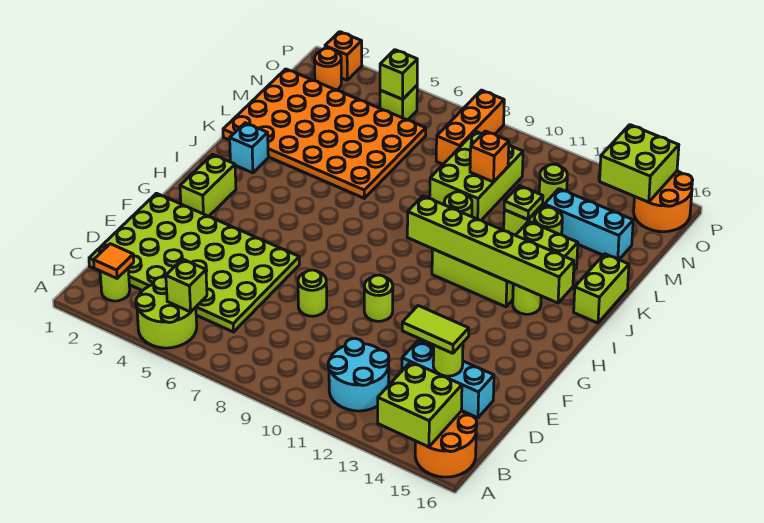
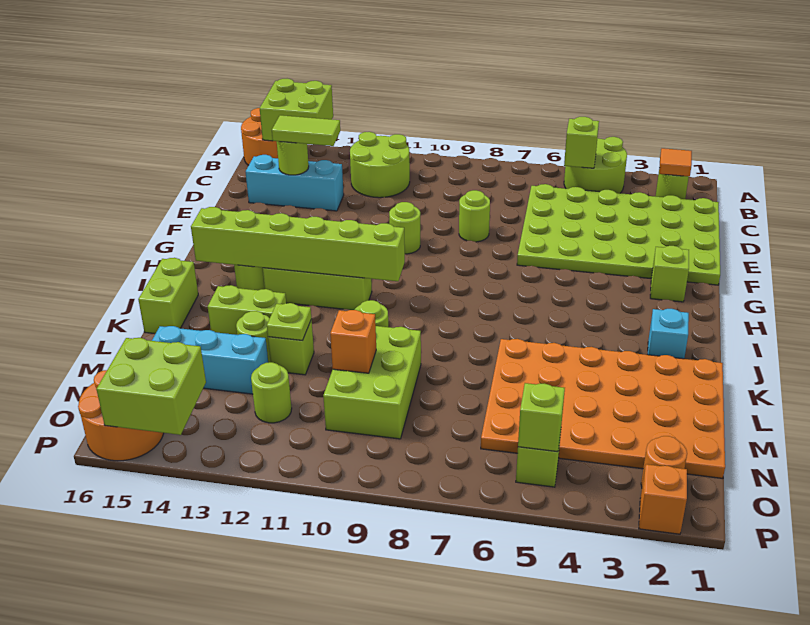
cyan round brick B11:C12 level 1 -> lime round brick B11:C12 level 1
lime brick G2:H2 level 1 -> lime brick G2 level 1
orange brick N8:P8 level 1 -> none

